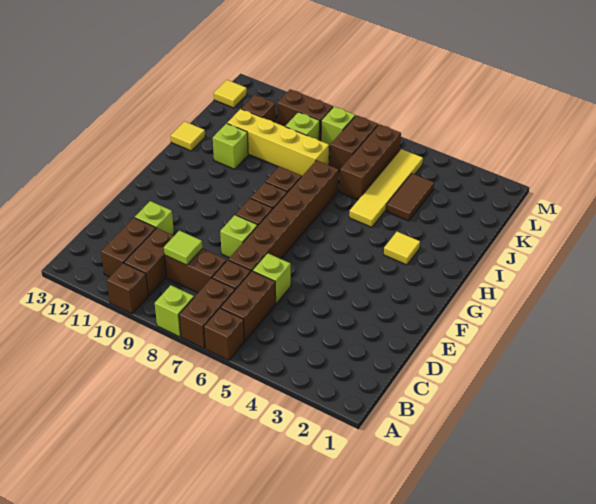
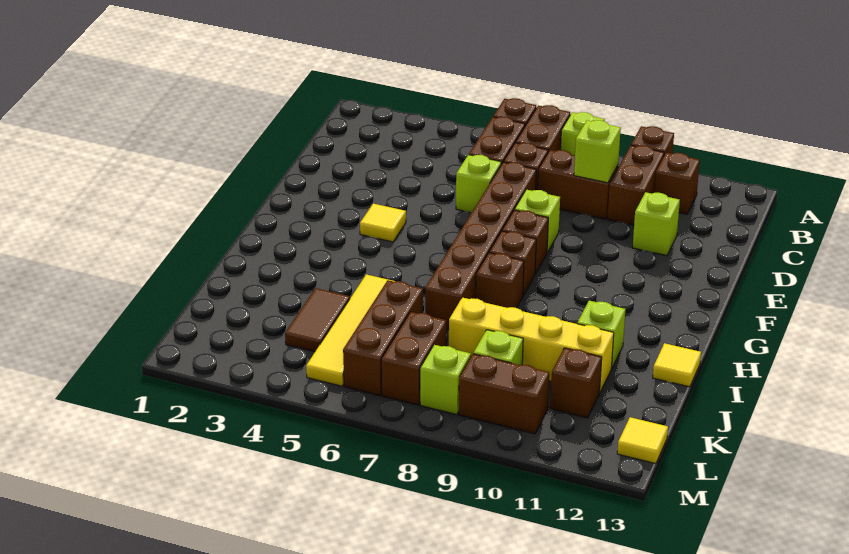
brown brick B11:C11 level 1 -> brown brick B11 level 1
lime tile C9 level 2 -> lime brick C9 level 2
yellow tile H3 level 1 -> yellow tile F4 level 1

